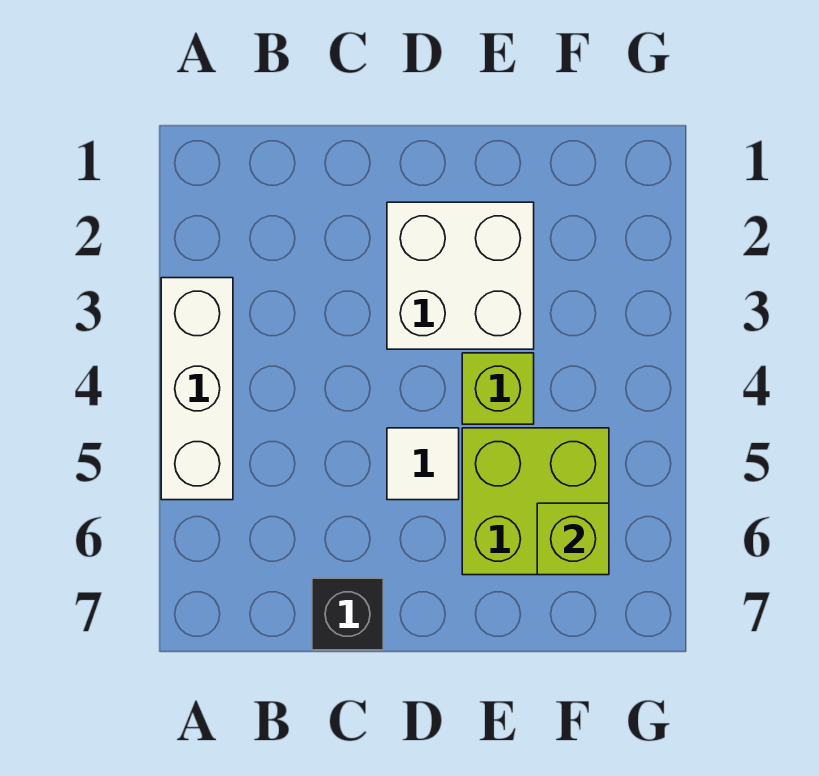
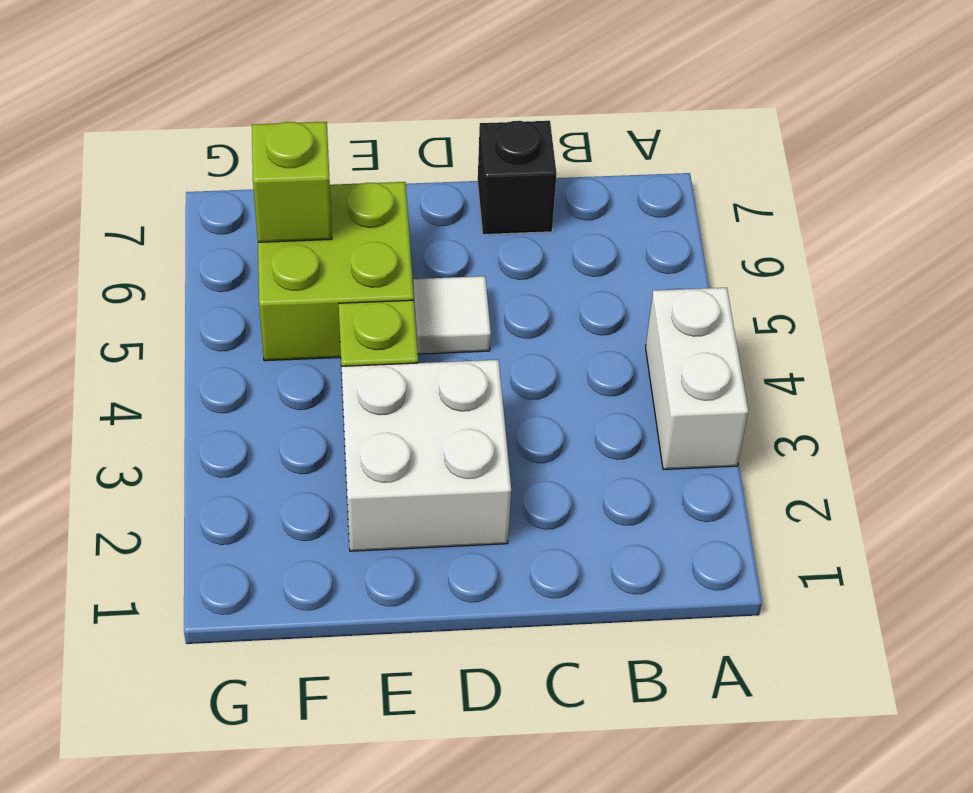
white brick A3:A5 level 1 -> white brick A3:A4 level 1

